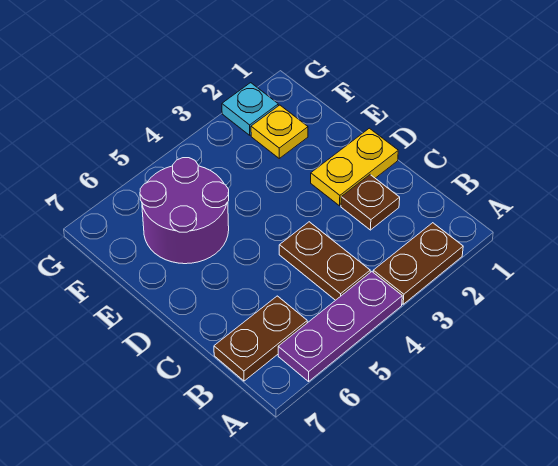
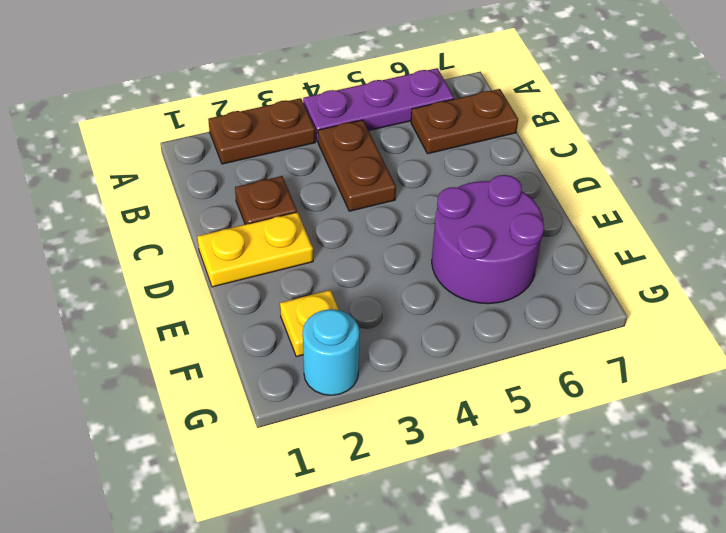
cyan plate G2 level 1 -> cyan round brick G2 level 1

